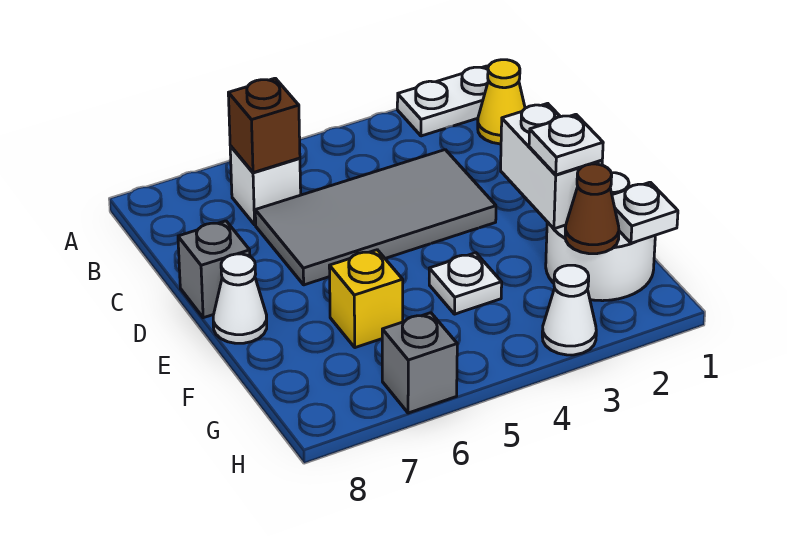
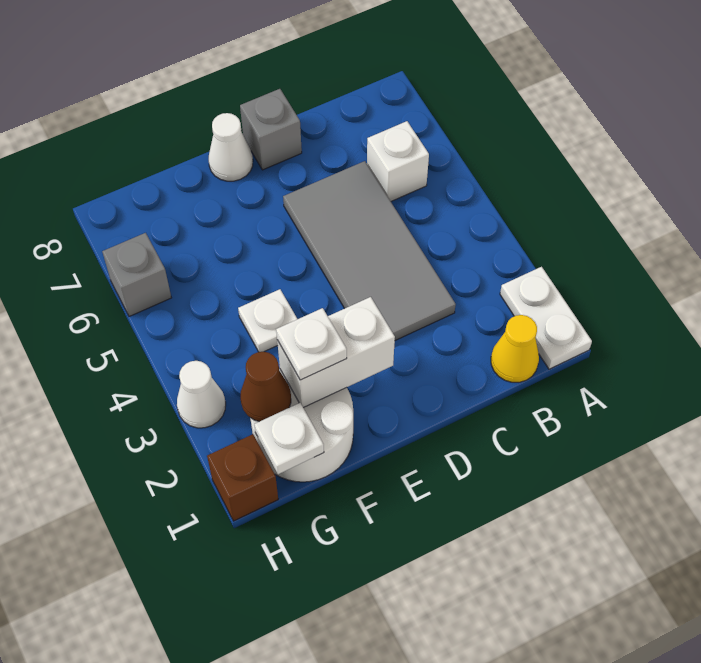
brown brick B6 level 2 -> brown brick H1 level 1
yellow brick F6 level 1 -> none

